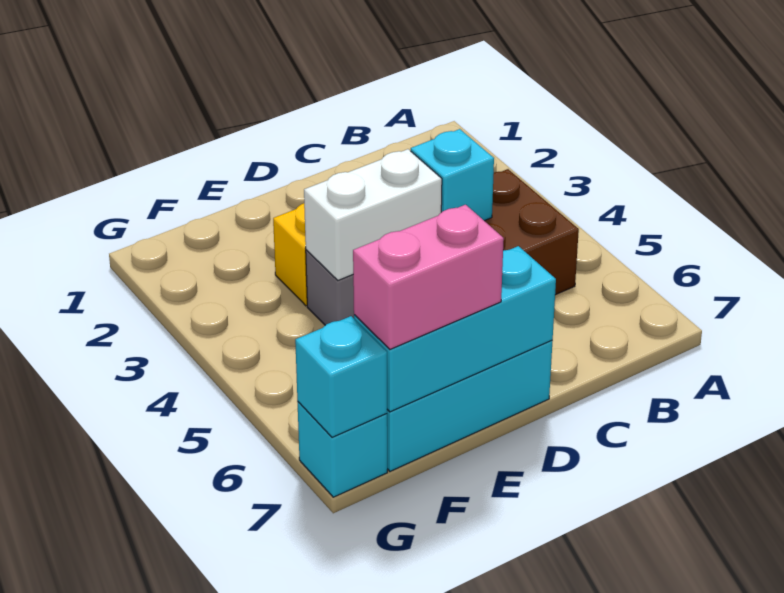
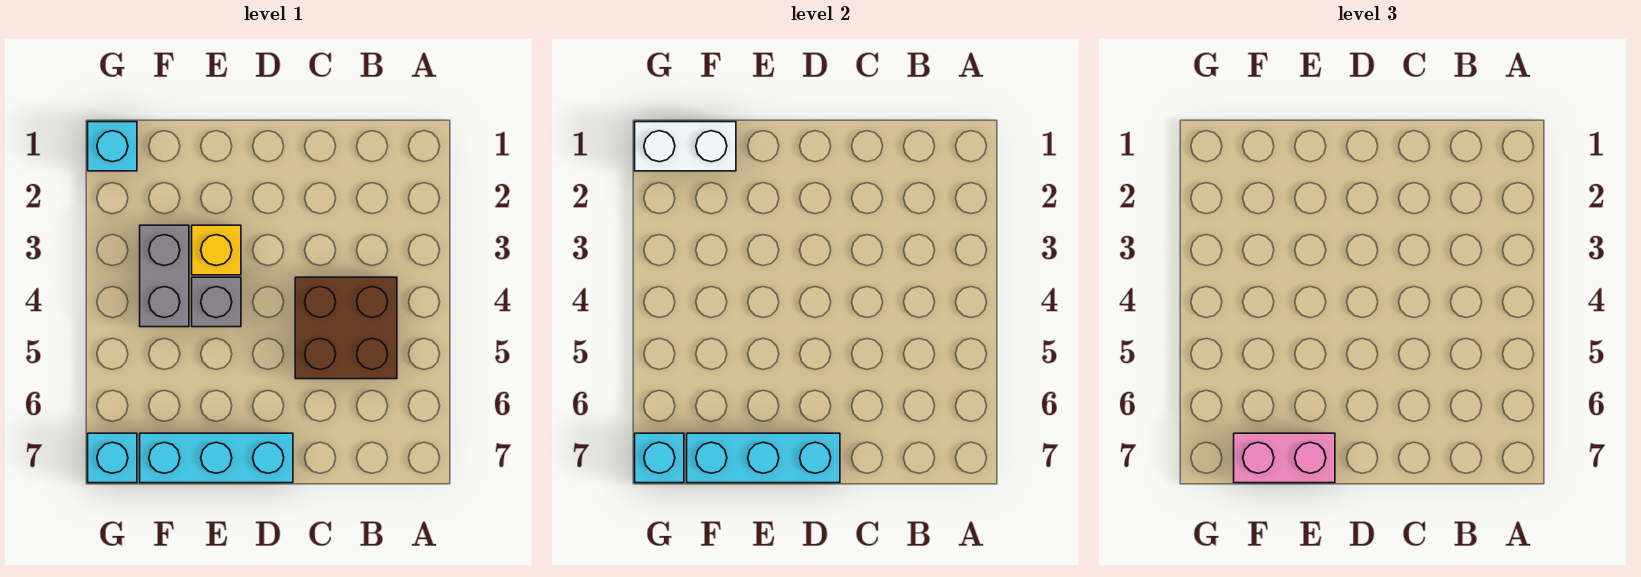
cyan brick C4 level 2 -> cyan brick G1 level 1
white brick D4:E4 level 2 -> white brick F1:G1 level 2
none -> grey brick F3:F4 level 1

